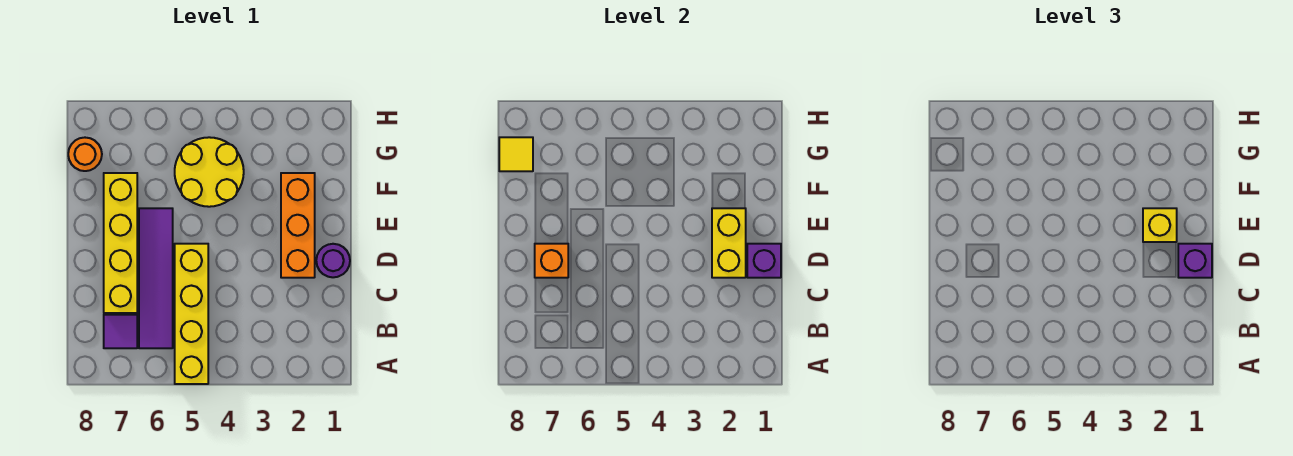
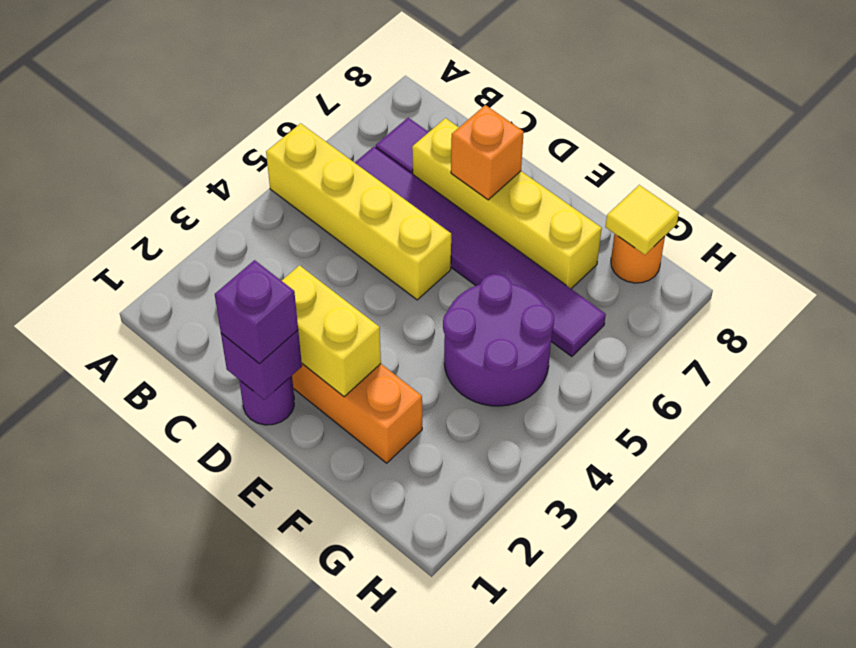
purple tile B6:E6 level 1 -> purple tile B6:G6 level 1
yellow brick E2 level 3 -> none
yellow round brick F4:G5 level 1 -> purple round brick F4:G5 level 1

